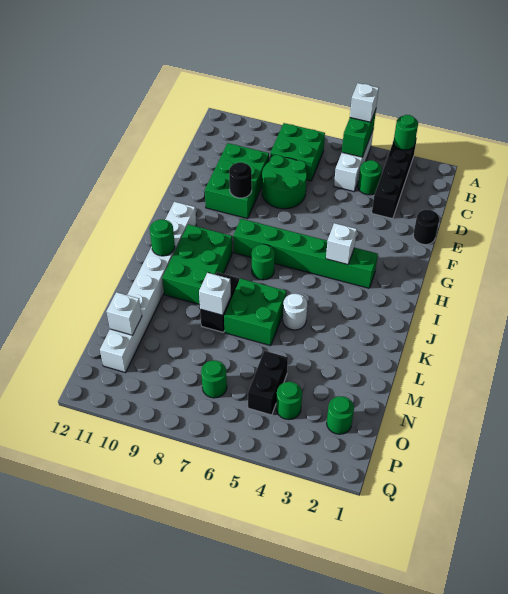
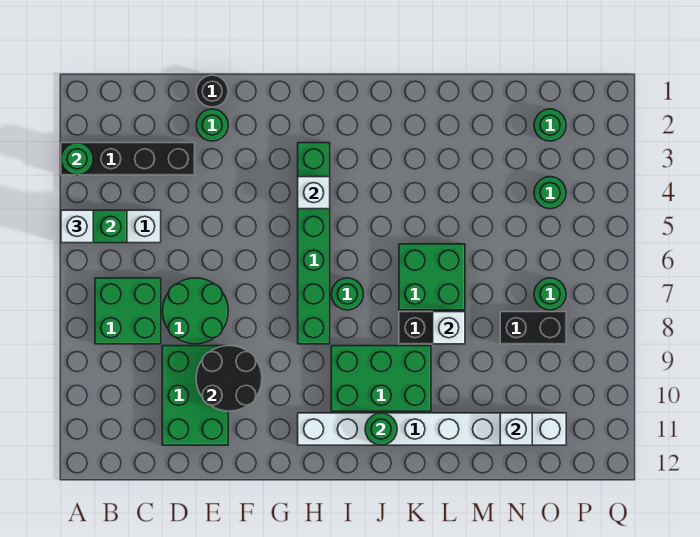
green round brick C4 level 1 -> green round brick E2 level 1
green brick D9:F10 level 1 -> green brick D9:E11 level 1
black round brick F9 level 2 -> black round brick E9:F10 level 2
white round brick K5 level 1 -> none
black brick N5:O5 level 1 -> black brick N8:O8 level 1

